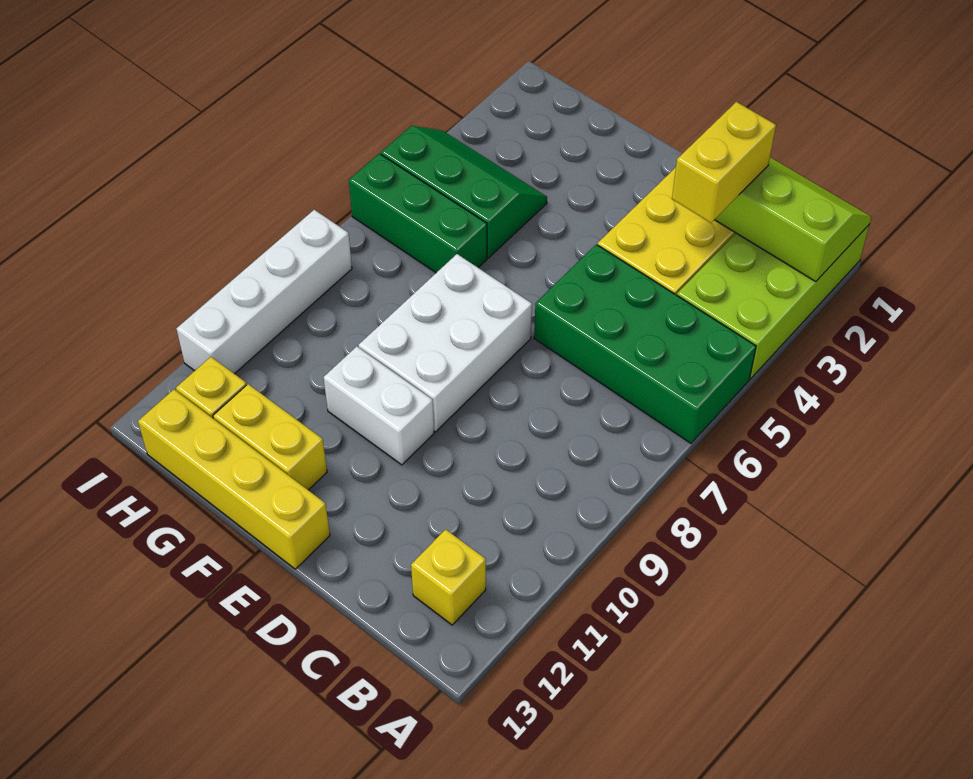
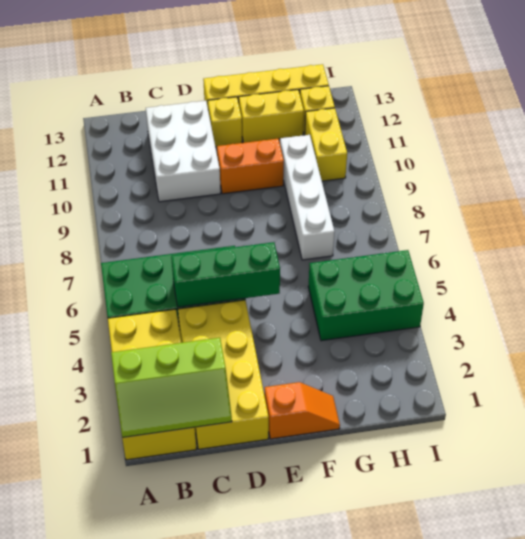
lime brick A1:B4 level 1 -> yellow brick A1:B4 level 1
yellow brick B12 level 1 -> yellow brick E12 level 1
yellow brick C2:C3 level 3 -> yellow brick H10:H11 level 1
none -> orange slope E1:F1 level 1 top E
white brick E7:F9 level 1 -> white brick C10:D12 level 1
white brick E10:F10 level 1 -> orange brick E10:F10 level 1
green slope G4:I5 level 1 top 5 -> green brick G4:I5 level 1
green brick G6:I6 level 1 -> green brick C5:E5 level 2
white brick I8:I11 level 1 -> white brick G7:G10 level 1

